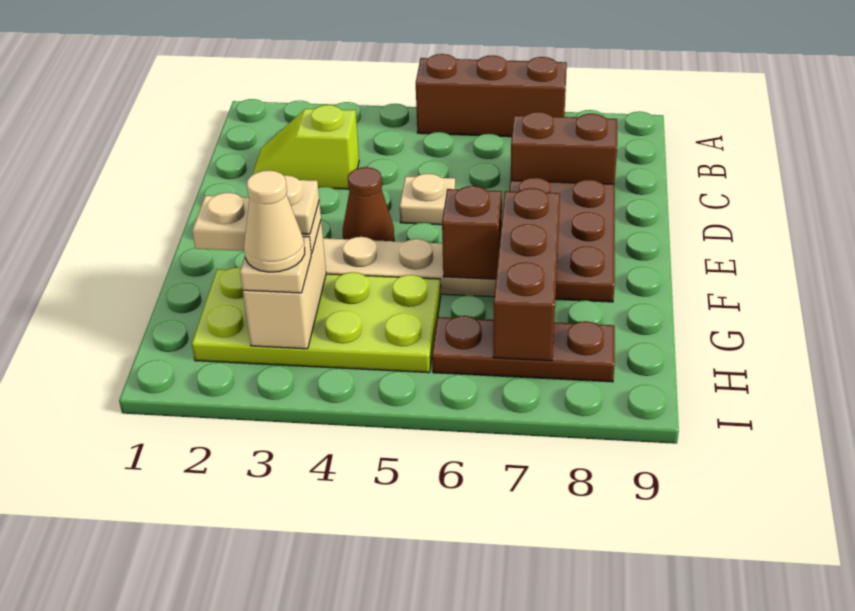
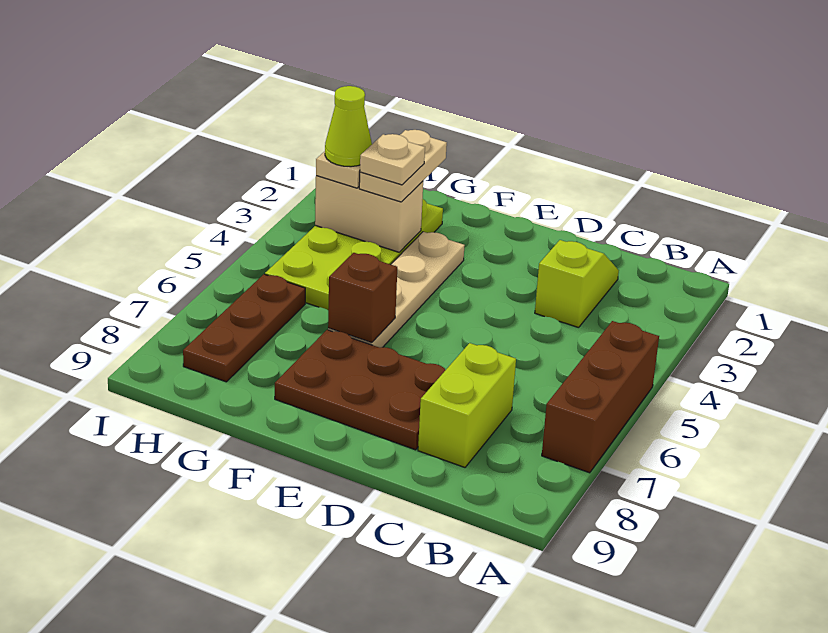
brown brick C7:C8 level 1 -> lime brick C7:C8 level 1
tan plate D5 level 1 -> none
brown cone E4 level 1 -> none
brown brick F7:H7 level 2 -> none
tan cone H3 level 4 -> lime cone H3 level 4

